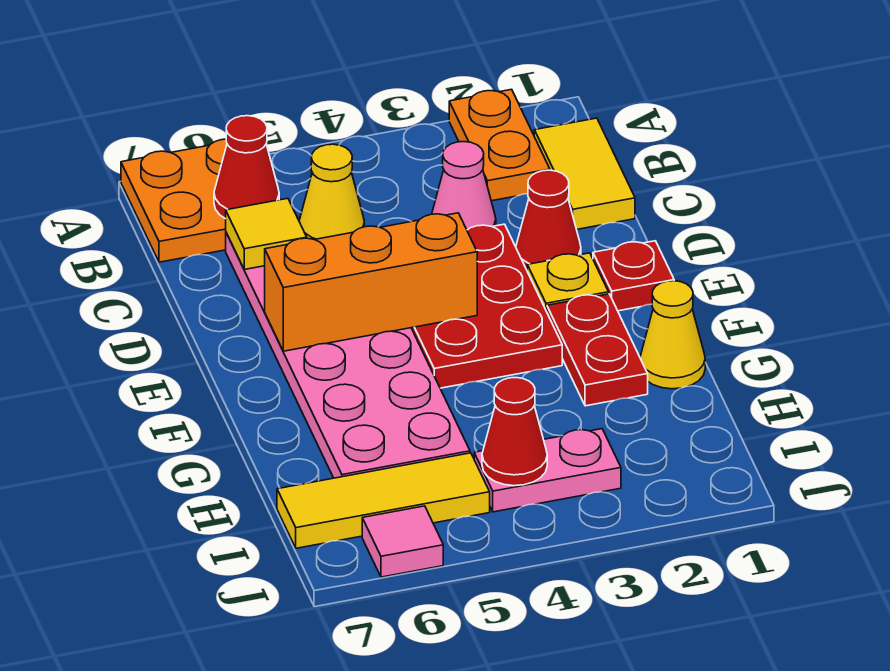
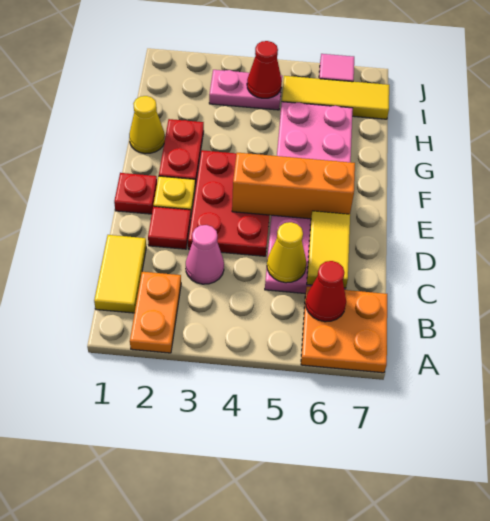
yellow tile C6 level 2 -> yellow tile C6:D6 level 2
red cone D2 level 1 -> red tile D2 level 1

